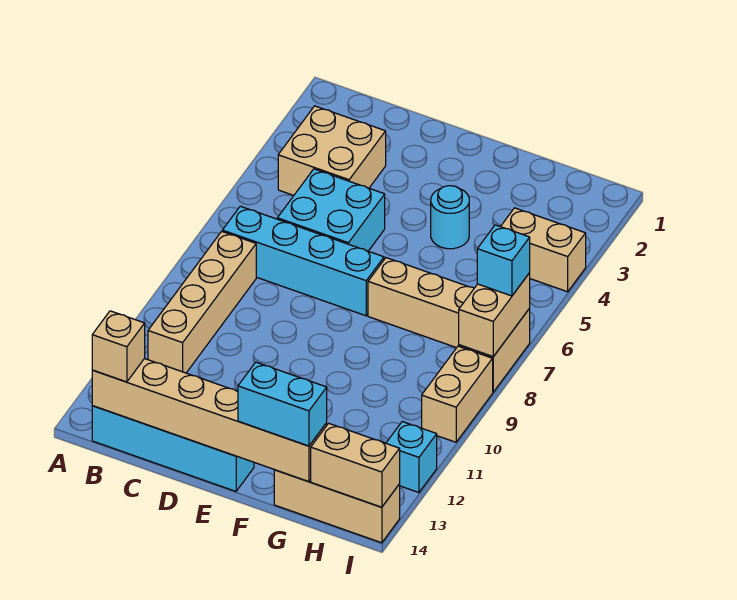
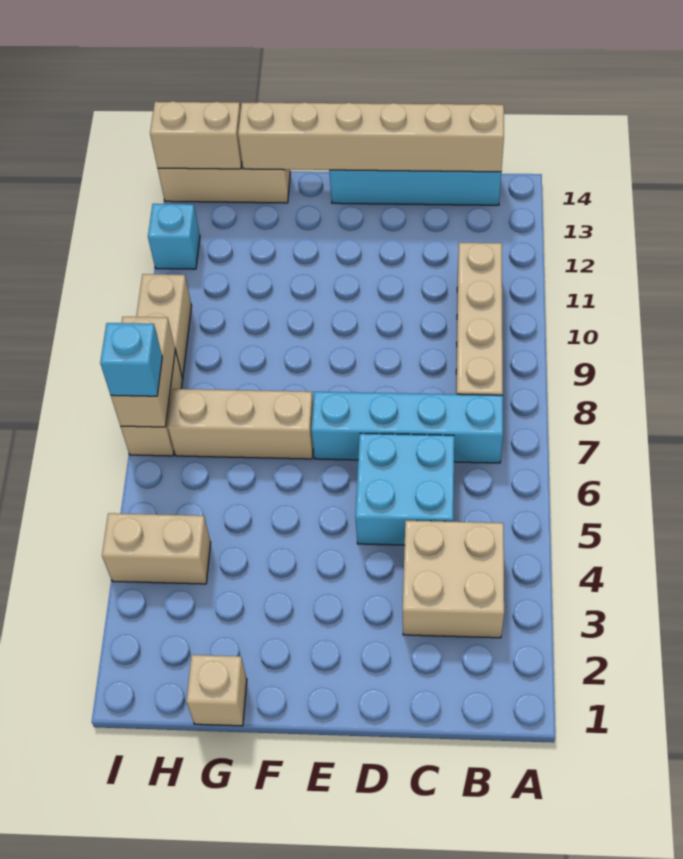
tan brick B14 level 3 -> tan brick G1 level 1
cyan round brick F4 level 1 -> none
cyan brick F14:G14 level 3 -> none

